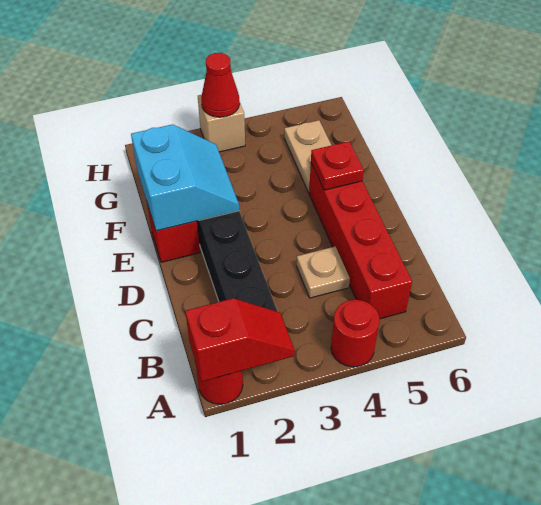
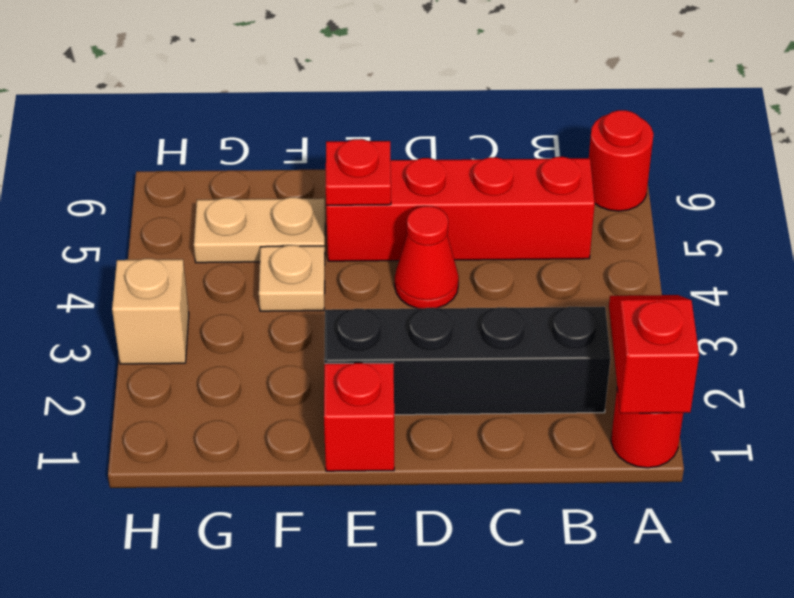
red round brick A4 level 1 -> red round brick A6 level 1
tan plate C4 level 1 -> tan plate F4 level 1
cyan slope E1:F2 level 2 top 1 -> none
red cone H3 level 2 -> red cone D4 level 1

